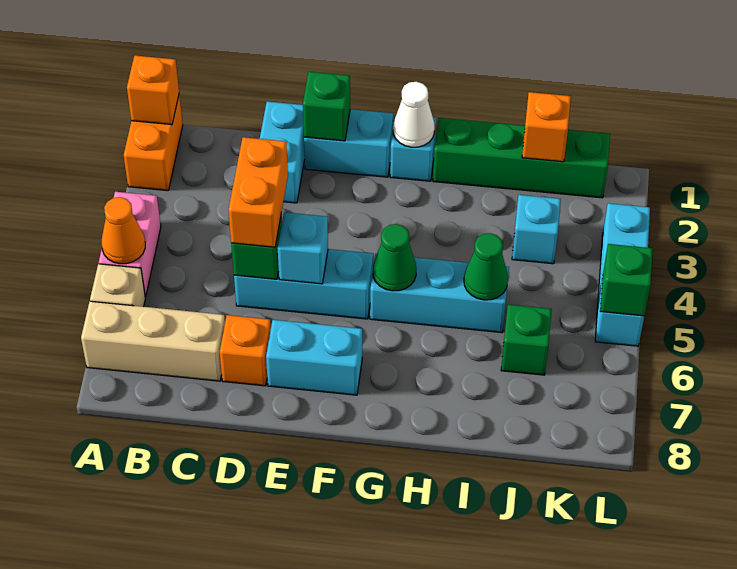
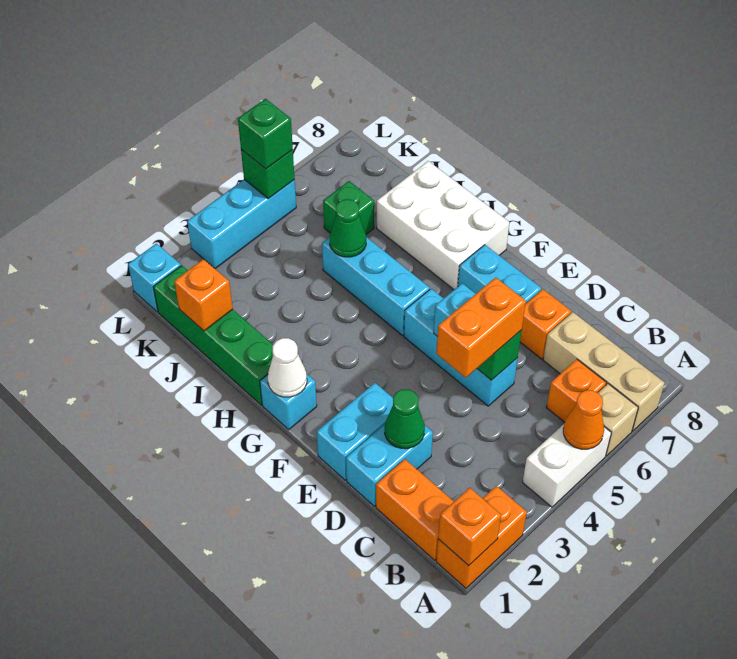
pink brick A4:A5 level 1 -> white brick A4:A5 level 1
none -> orange brick B1:C1 level 1
none -> orange brick B6 level 1
cyan brick E1:F1 level 1 -> cyan brick E1:E2 level 1
green brick E1 level 2 -> green brick L5 level 3
green cone G5 level 2 -> green cone D2 level 2
none -> white brick G7:I8 level 1
cyan brick J3 level 1 -> cyan brick L1 level 1

